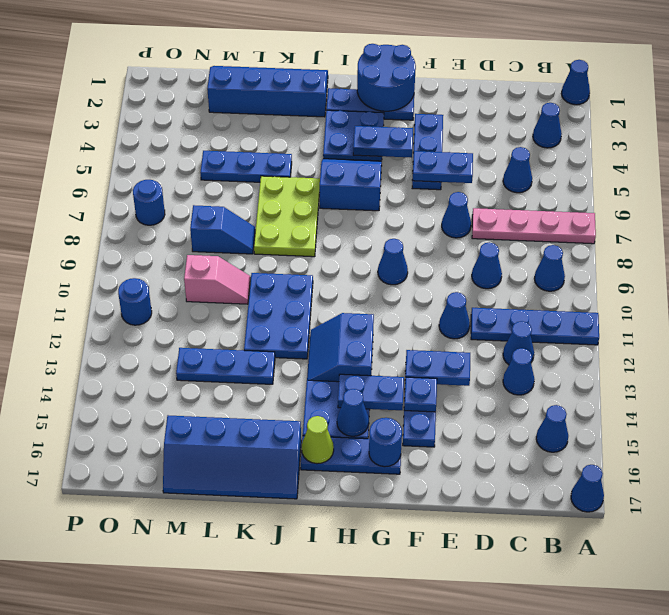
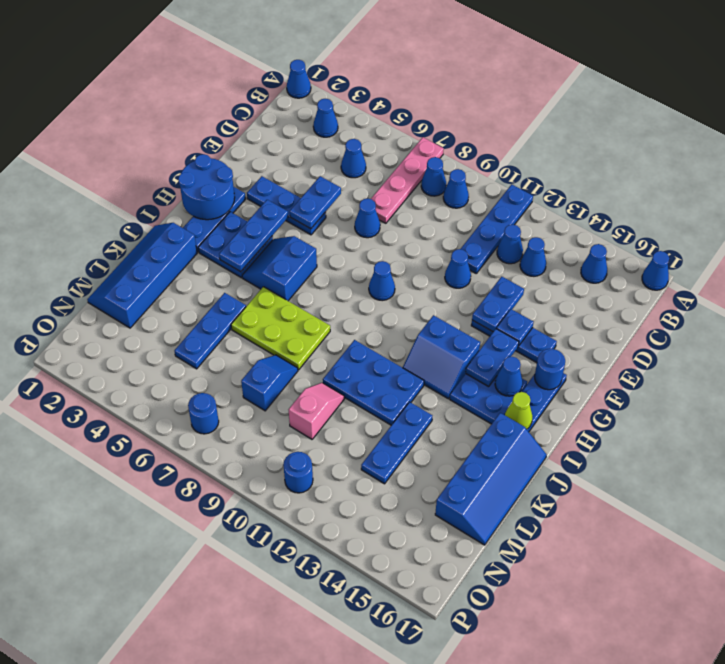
blue cone D9 level 1 -> blue cone B8 level 1
blue plate G4:H4 level 2 -> blue plate G4:I4 level 2

